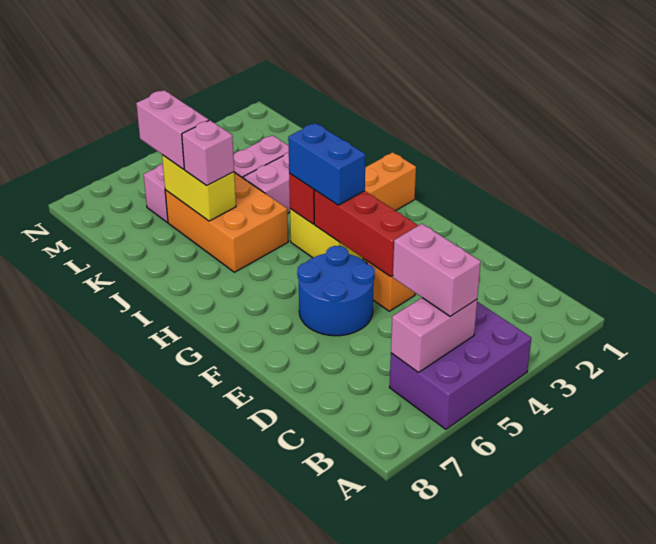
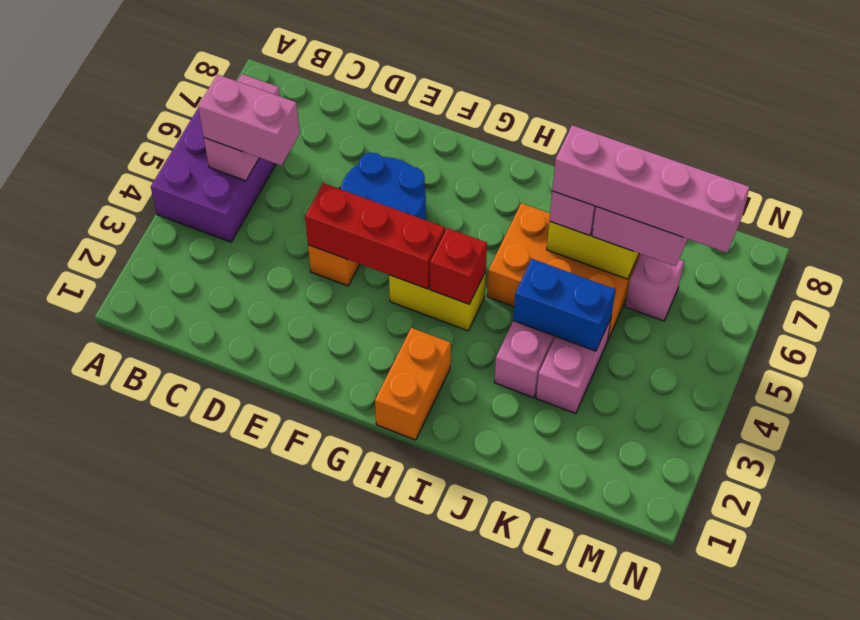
blue brick G4:H4 level 3 -> blue brick J4:K4 level 2
none -> pink brick J6:M6 level 4

